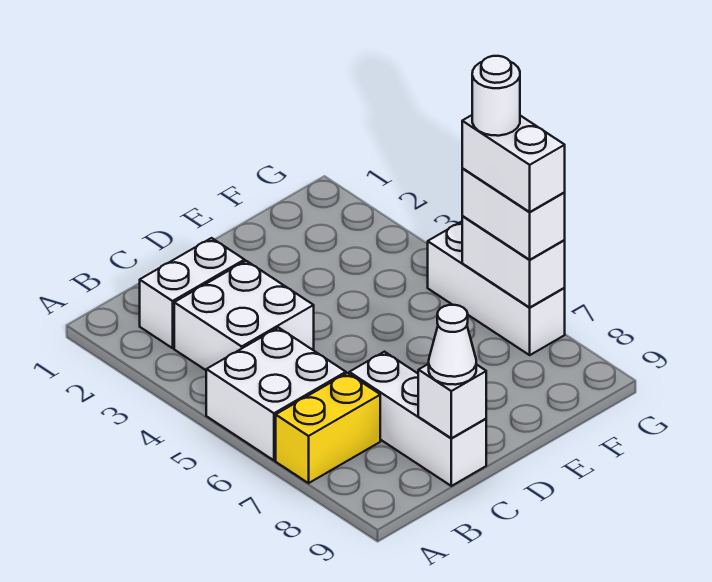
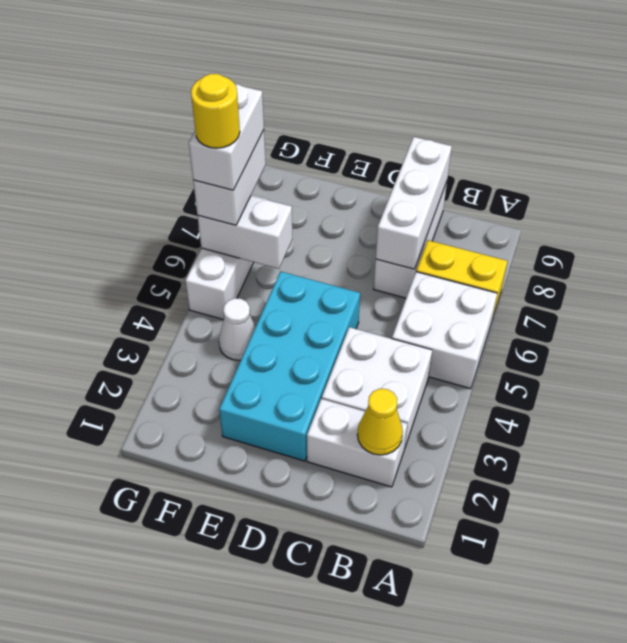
none -> yellow cone B2 level 2
white brick C9 level 2 -> white brick C7:C9 level 2
white cone C9 level 3 -> white cone F4 level 1
none -> cyan brick D2:E5 level 1
white brick G6:G7 level 2 -> white brick F6:G6 level 2
white round brick G6 level 5 -> yellow round brick G6 level 5

